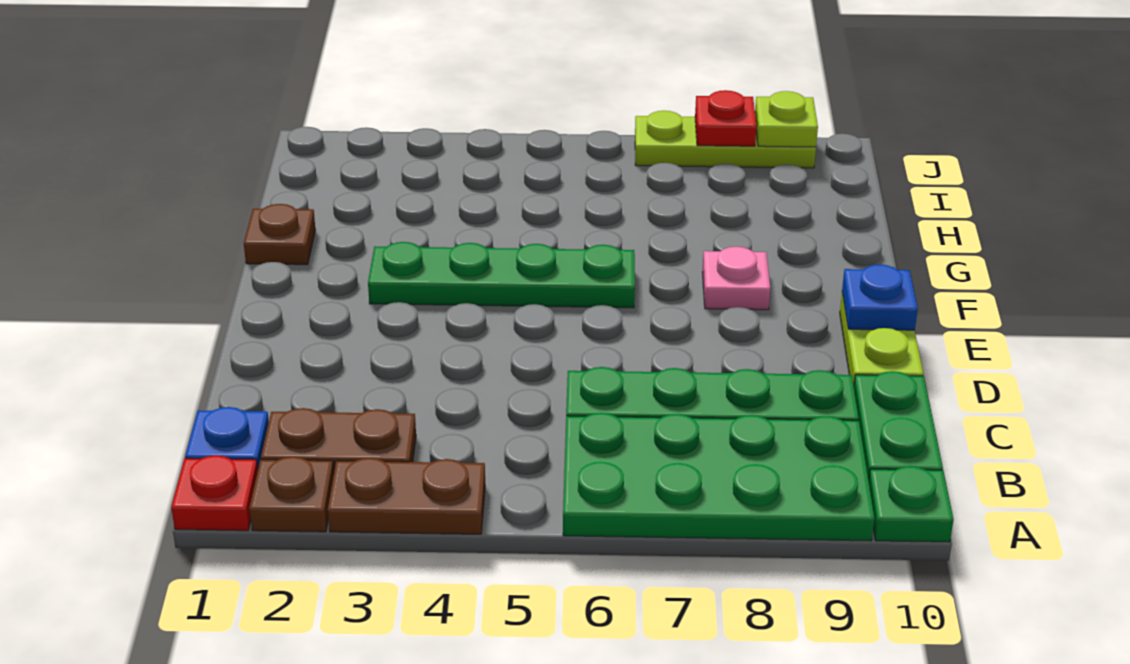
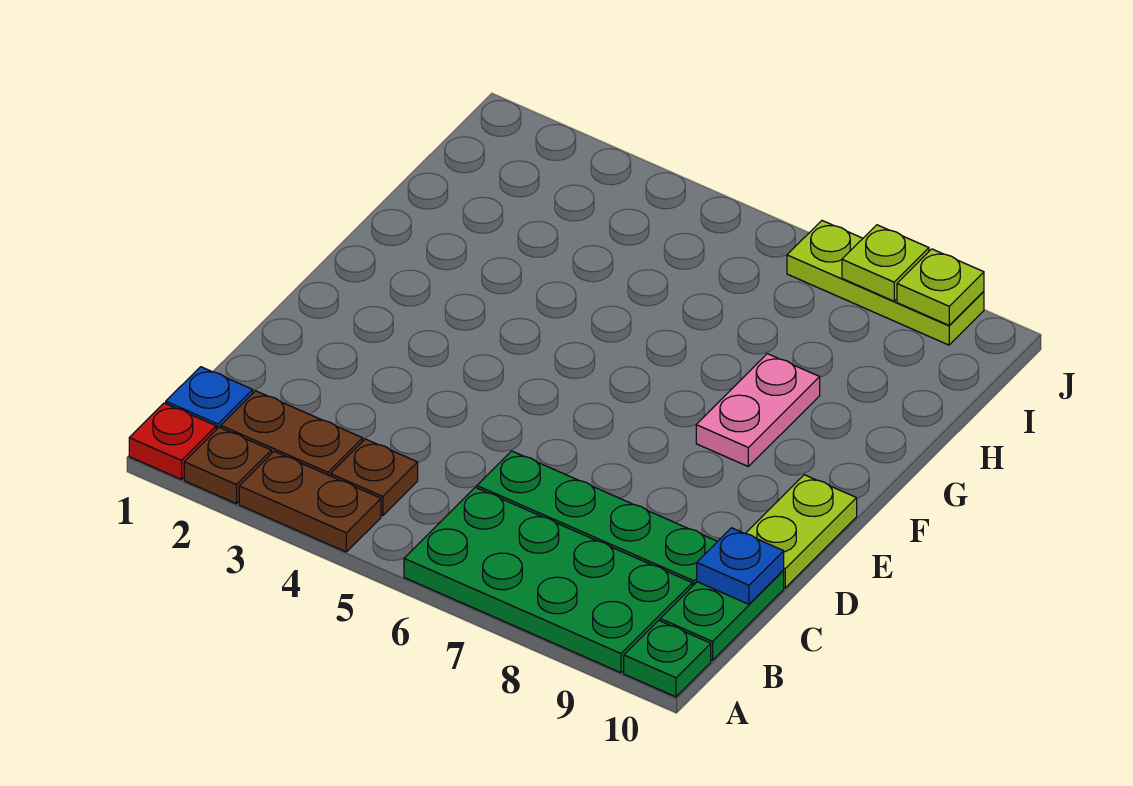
blue plate E10 level 2 -> blue plate C10 level 2
green plate F3:F6 level 1 -> none
pink plate F8 level 1 -> pink plate F8:G8 level 1
brown plate G1 level 1 -> brown plate B4 level 1
red plate J8 level 2 -> lime plate J8 level 2

